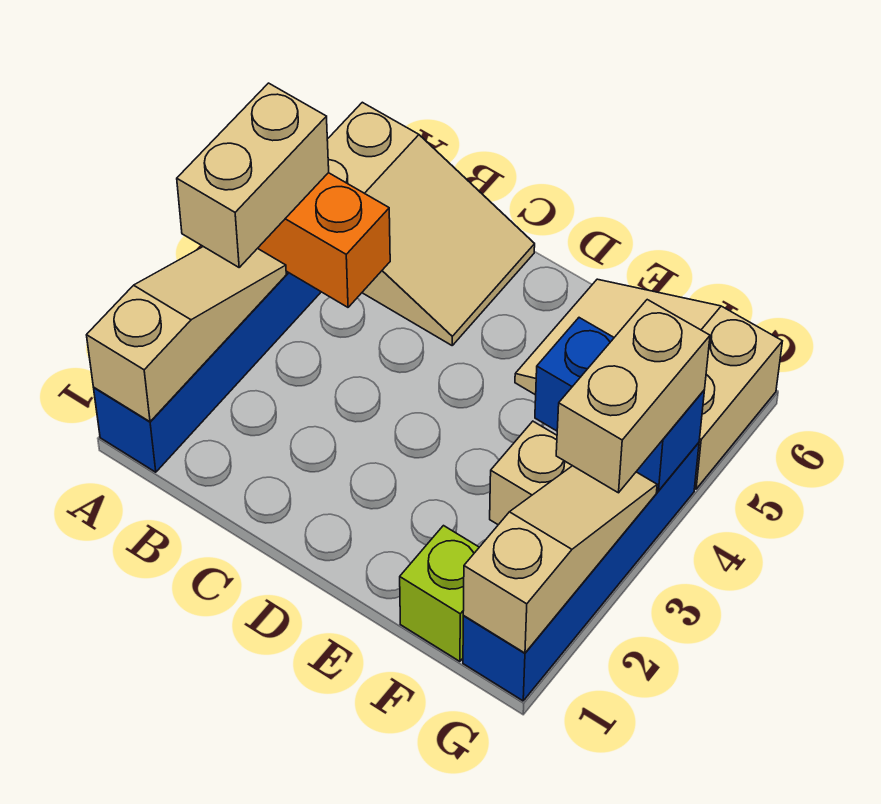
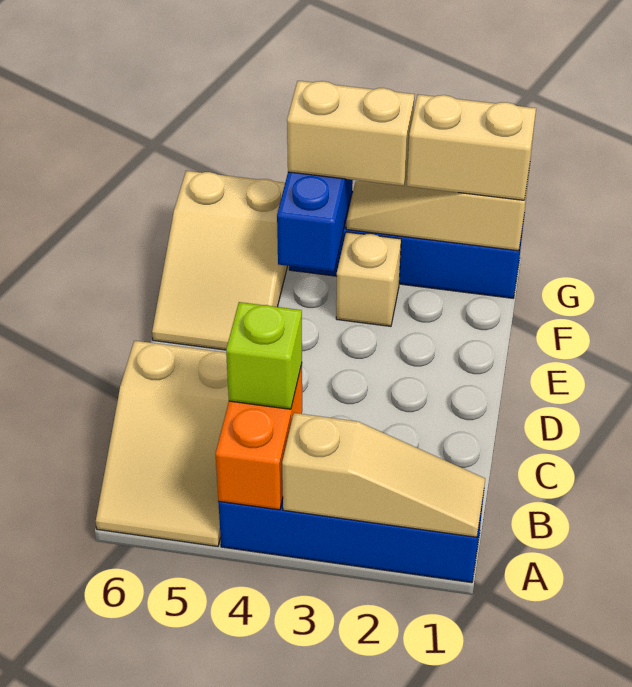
tan slope A1:A3 level 2 top 1 -> tan slope A1:A3 level 2 top 3
tan brick A3:A4 level 3 -> tan brick G1:G2 level 3
tan slope A5:C6 level 1 top A -> tan slope A5:C6 level 1 top C
lime brick F1 level 1 -> lime brick B4 level 3

